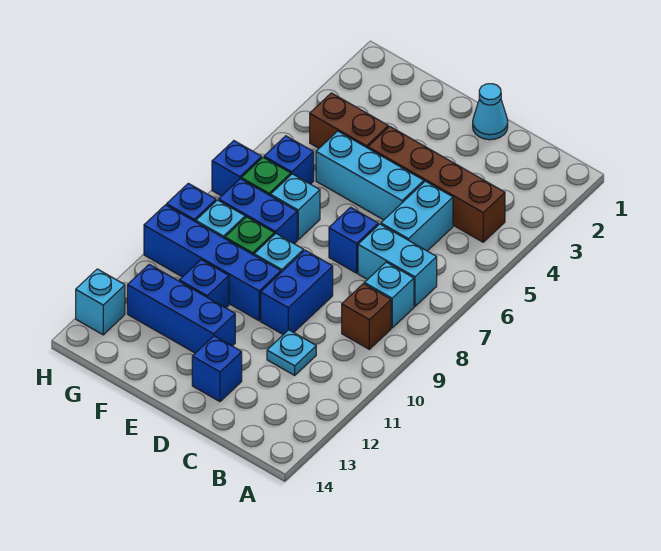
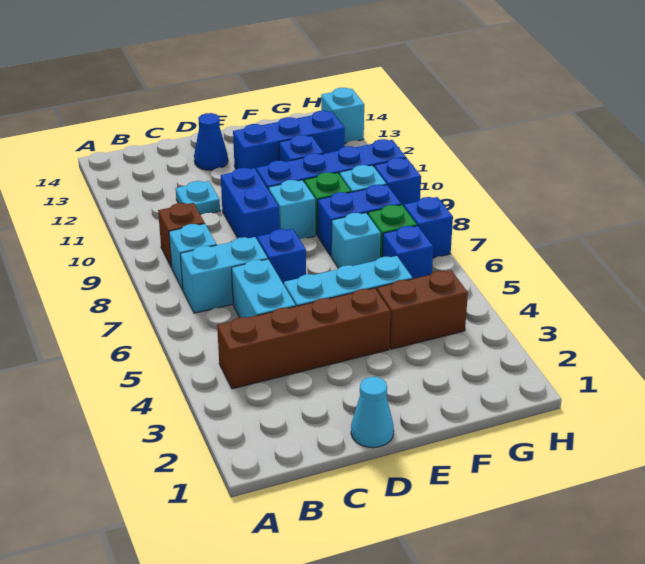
blue brick D13 level 1 -> blue cone D13 level 1

